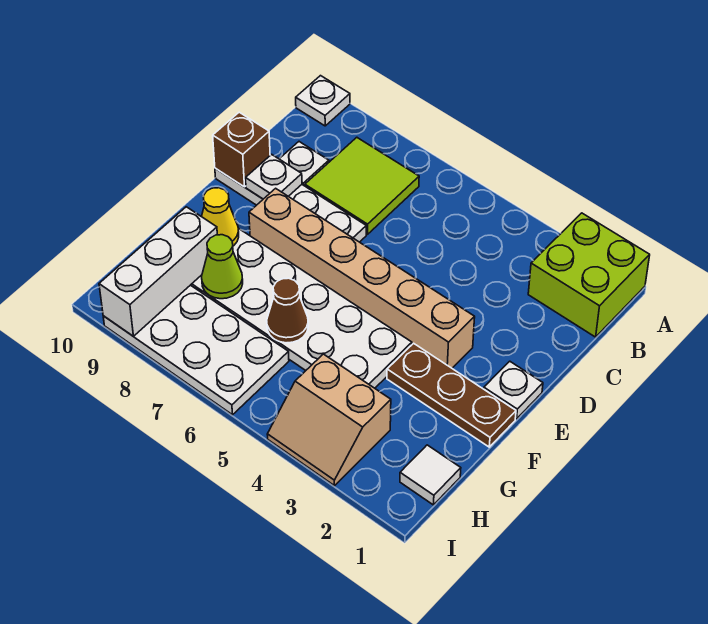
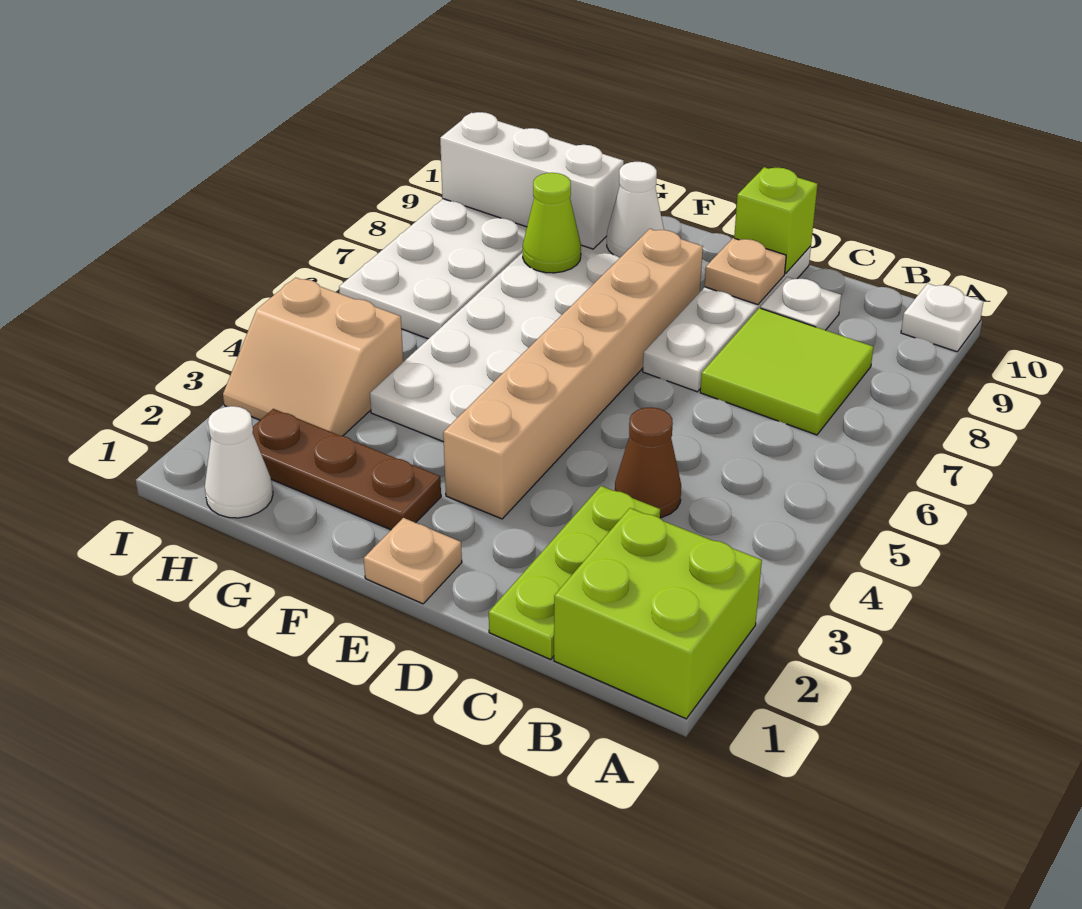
none -> lime plate C1:C3 level 1
white plate D9 level 2 -> tan plate D9 level 2
brown brick D10 level 2 -> lime brick D10 level 2
white plate E1 level 1 -> tan plate E1 level 1
brown plate F1:F3 level 1 -> brown plate F2:H2 level 1
yellow cone F9 level 2 -> white cone F9 level 2
brown cone G6 level 2 -> brown cone C4 level 1
white tile H1 level 1 -> white cone H1 level 1
tan slope H3:I4 level 1 top H -> tan slope H3:I4 level 1 top 4

